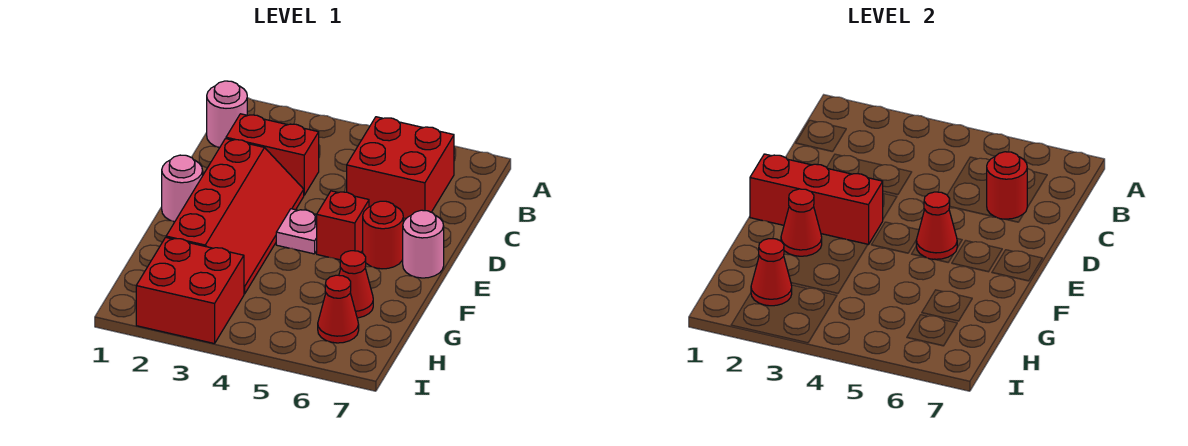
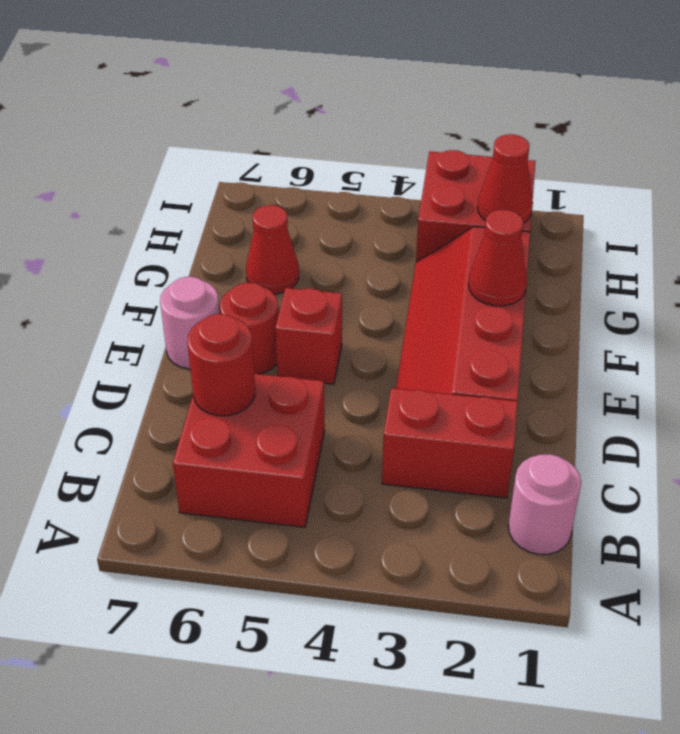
pink round brick E1 level 1 -> none
red brick E1:E3 level 2 -> none
pink plate E4 level 1 -> none
red cone E5 level 2 -> none
red cone H6 level 1 -> none

